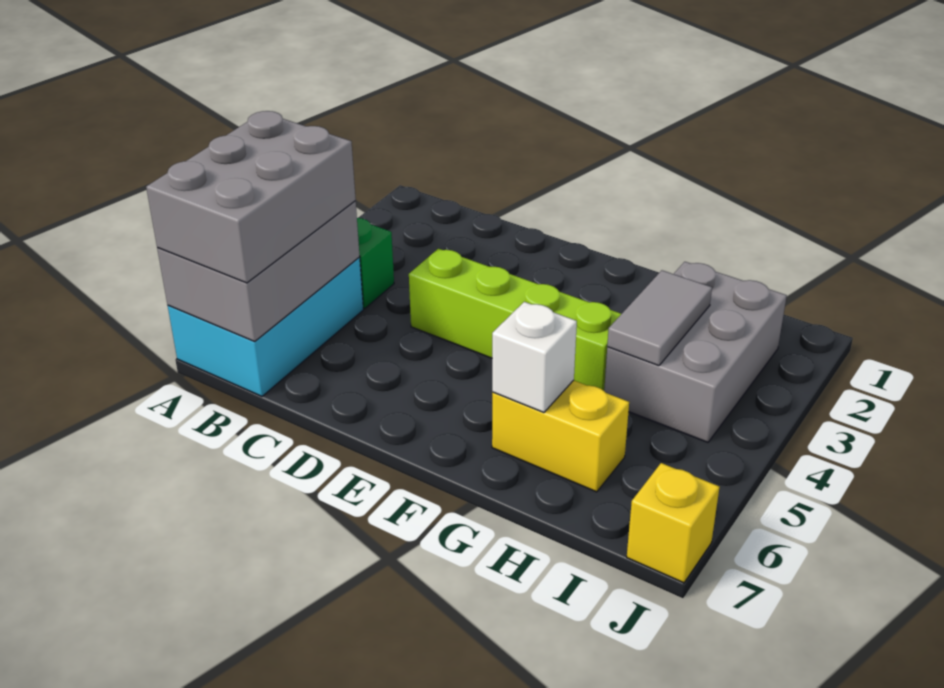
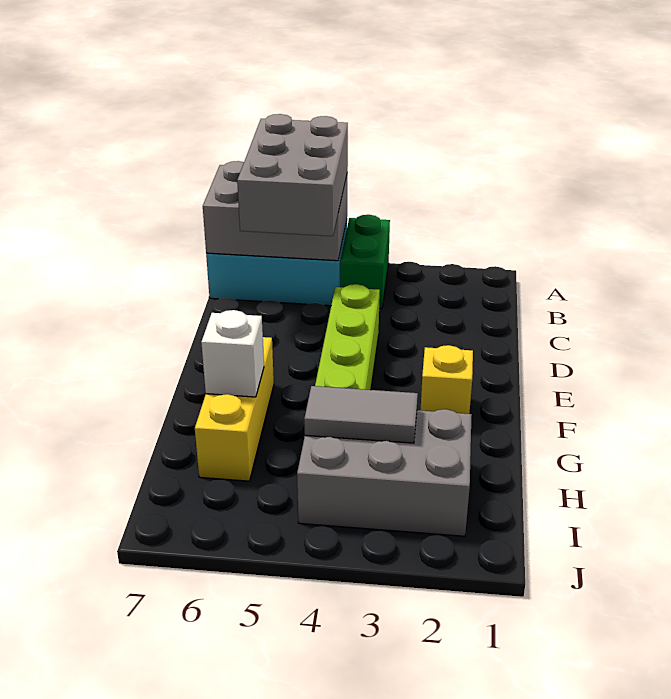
grey brick A5:B7 level 3 -> grey brick A5:C6 level 3
yellow brick G6:H6 level 1 -> yellow brick F6:H6 level 1
yellow brick J7 level 1 -> yellow brick F2 level 1

